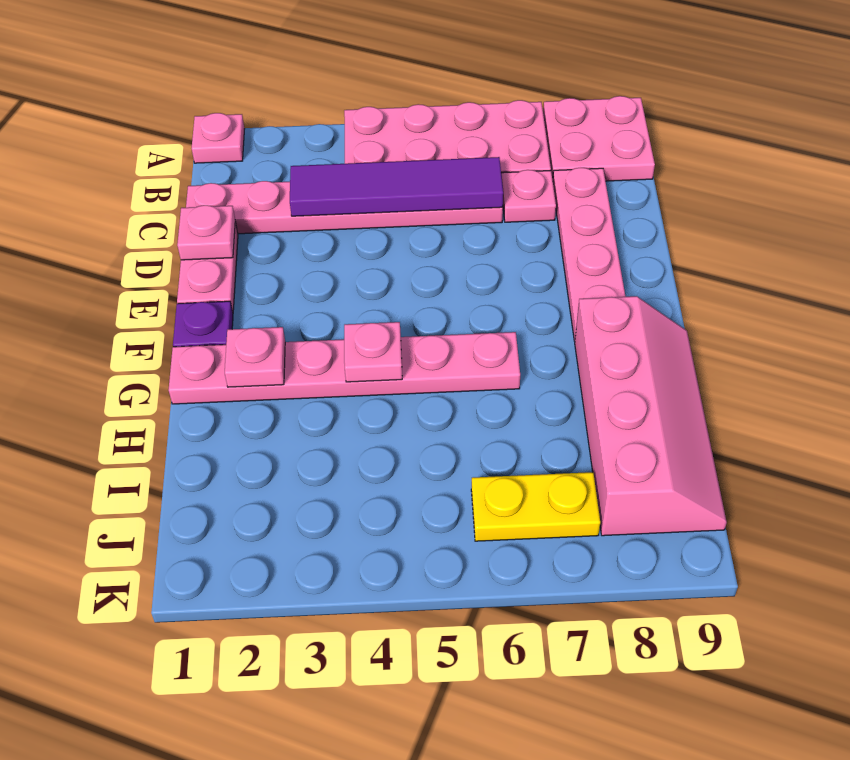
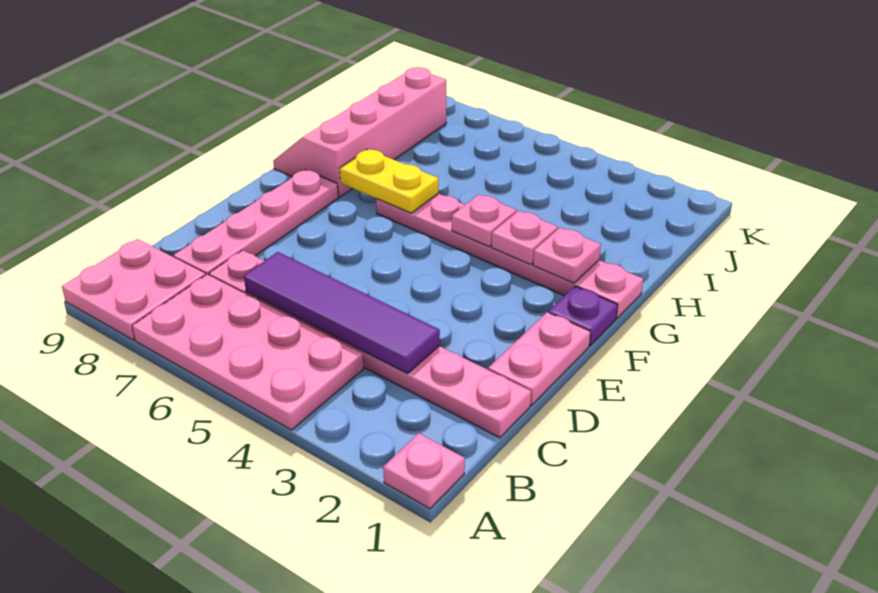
pink plate D1 level 2 -> pink plate G3 level 2
yellow plate J6:J7 level 1 -> yellow plate G6:G7 level 2

